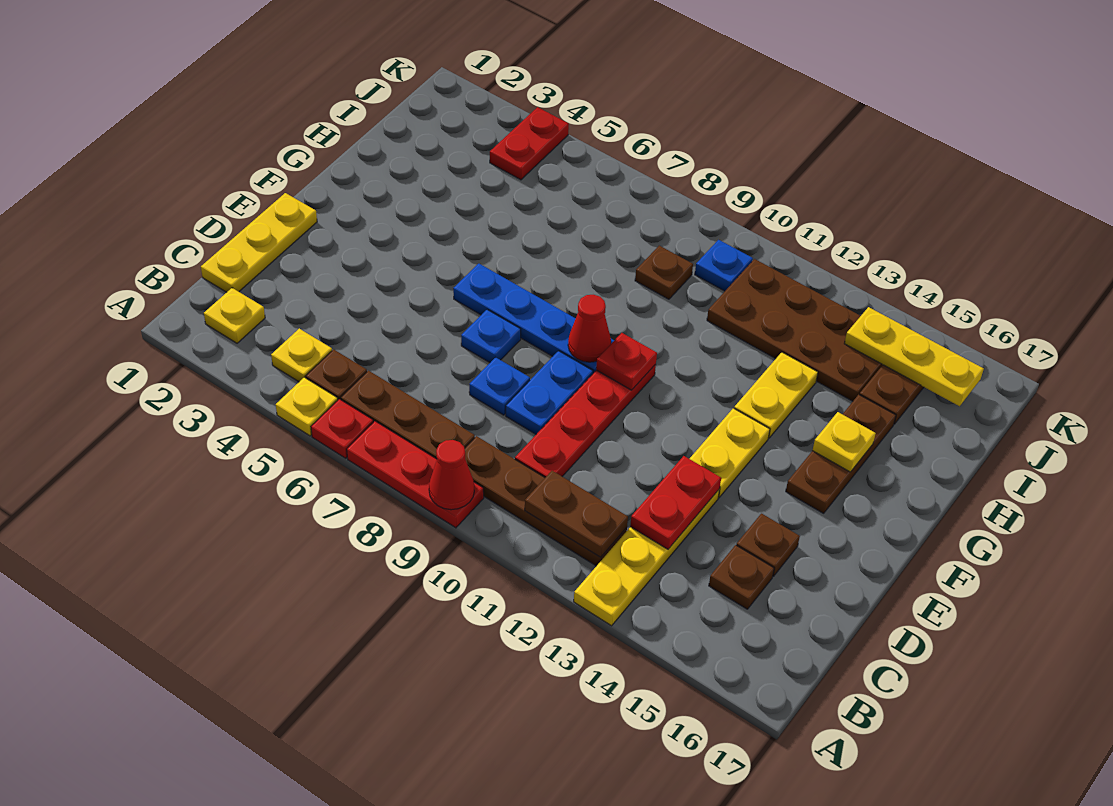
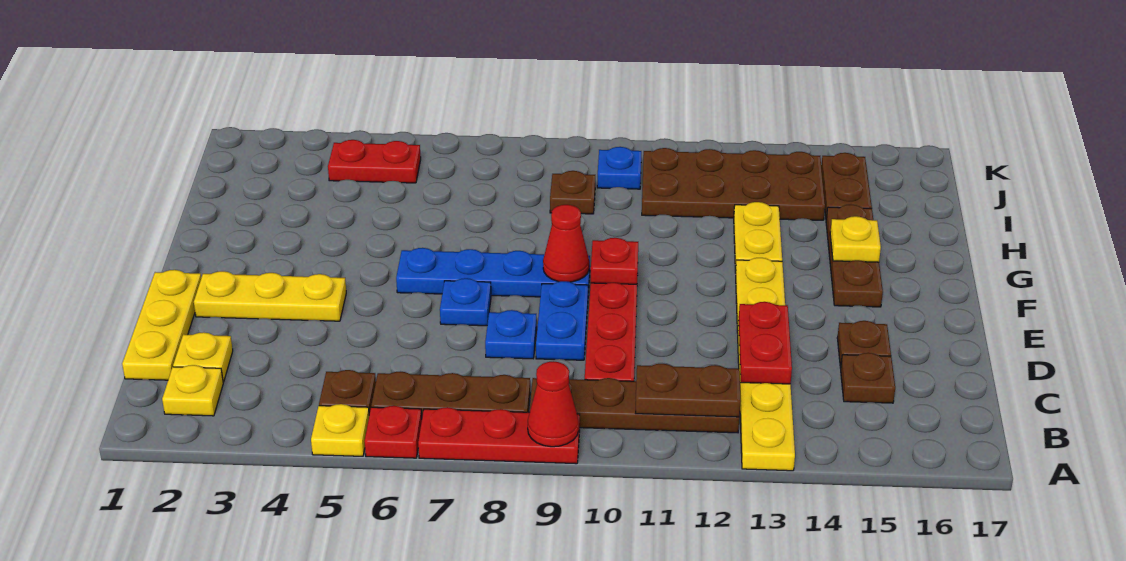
yellow plate B4 level 1 -> yellow plate C2 level 1
red plate J4:K4 level 1 -> red plate J4:J5 level 1
yellow plate J14:J16 level 2 -> yellow plate E2:E4 level 1

